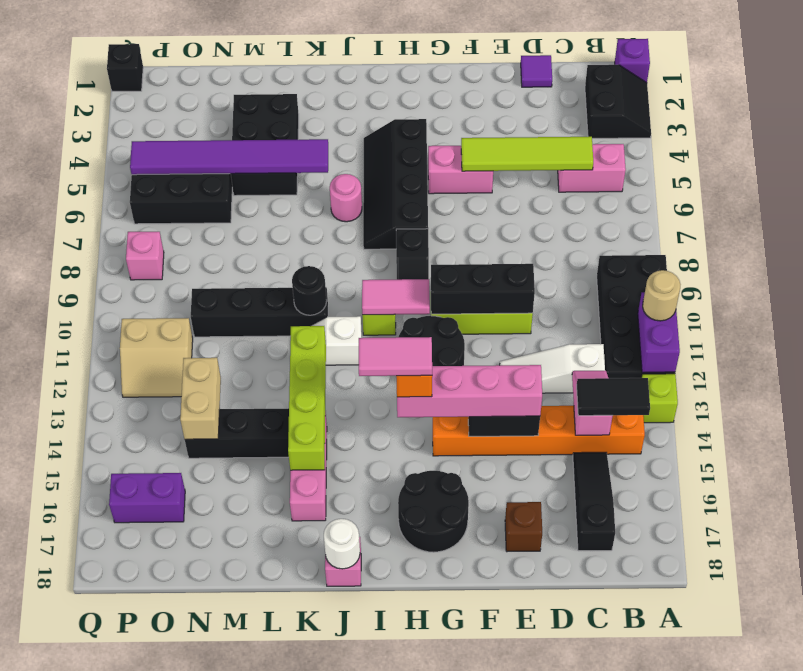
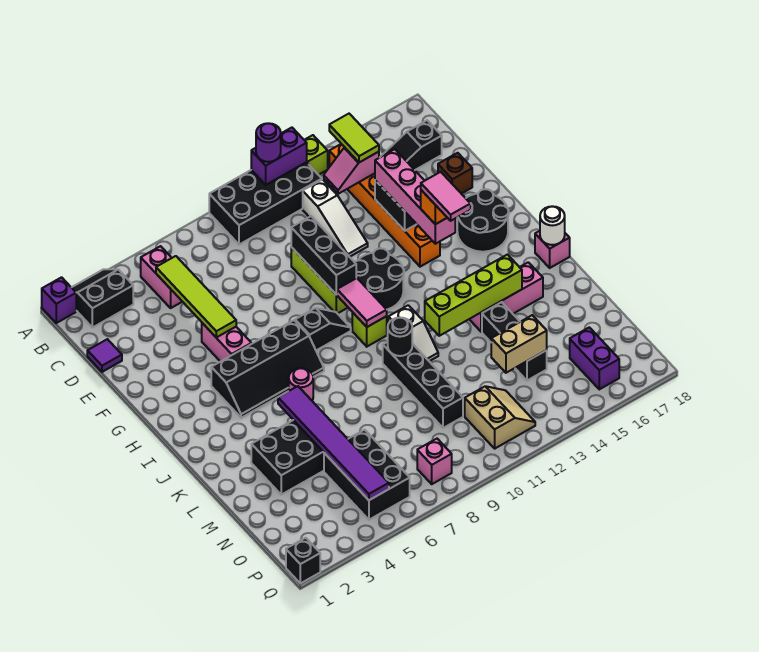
tan round brick A11 level 3 -> purple round brick A11 level 3
black tile B14:C14 level 3 -> lime tile B14:C14 level 3

